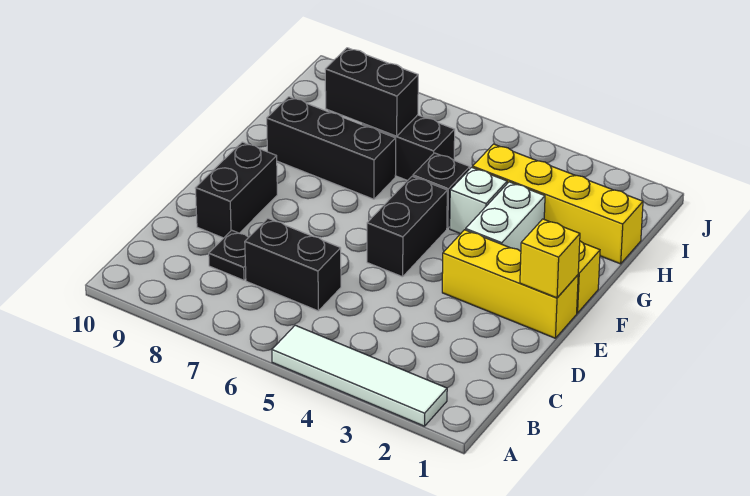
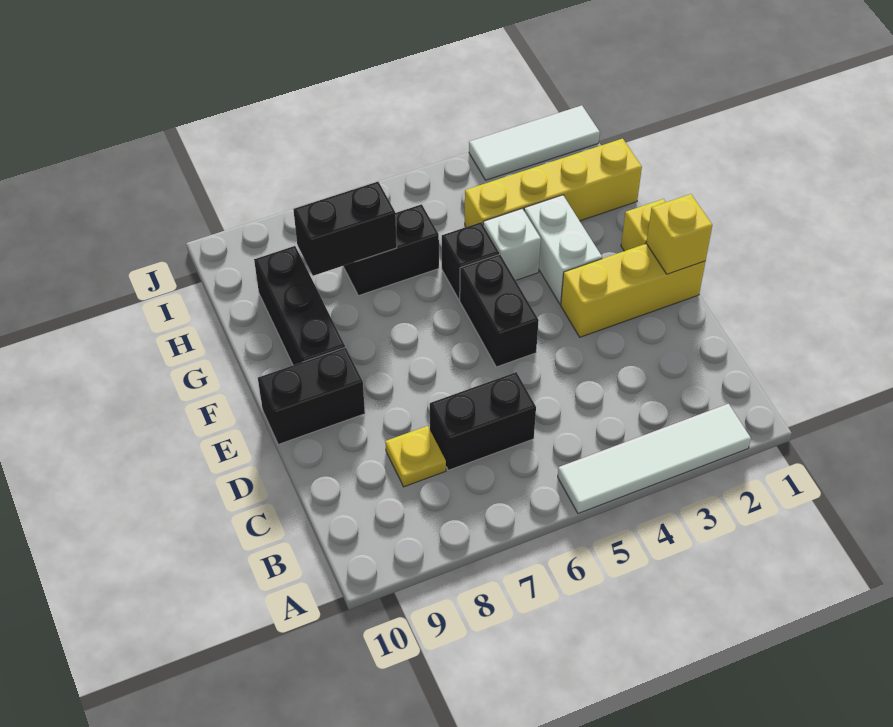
black plate C8 level 1 -> yellow plate C8 level 1
black brick D9:E9 level 1 -> black brick E9:E10 level 1
black brick G7:G9 level 1 -> black brick F9:H9 level 1
none -> white tile J1:J3 level 1

